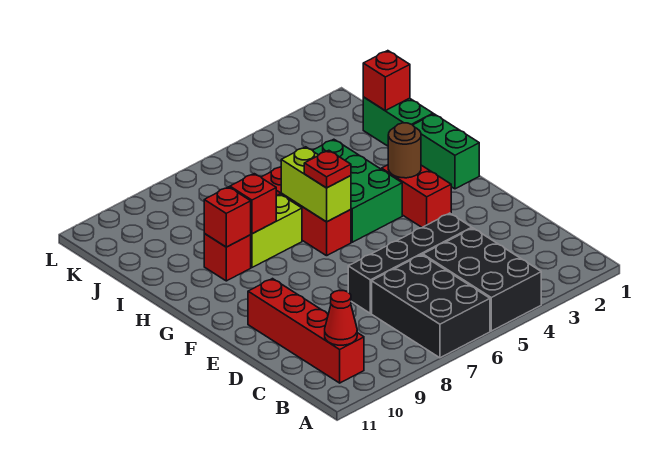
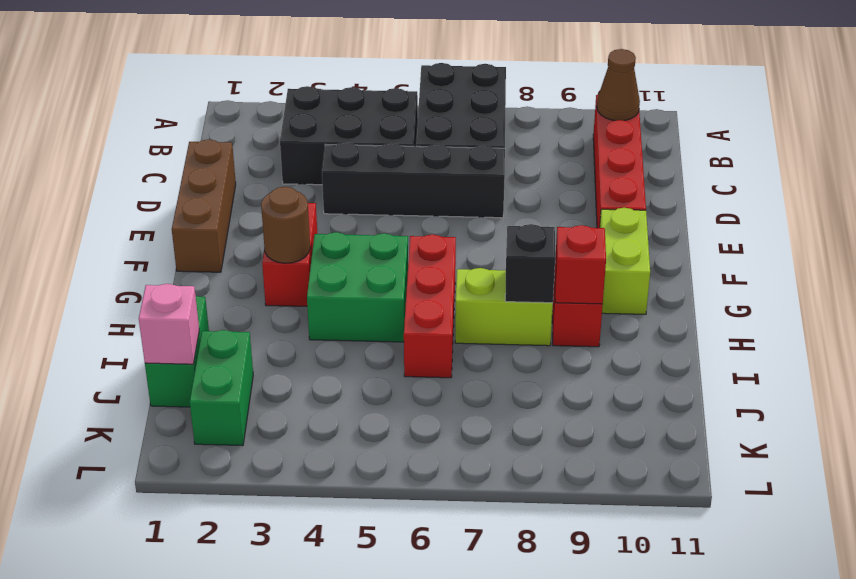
black brick A4:C5 level 1 -> black brick B3:C5 level 1
red cone B10 level 2 -> brown cone B10 level 2
none -> brown brick D1:F1 level 1
green brick G1:H1 level 1 -> green brick J2:K2 level 1
green brick G4:I5 level 1 -> green brick G4:H5 level 1
lime brick G6:H6 level 2 -> lime brick F10:G10 level 1
red plate G6 level 3 -> none
red brick H8 level 2 -> black brick H8 level 2
red brick J1 level 2 -> pink brick J1 level 2

